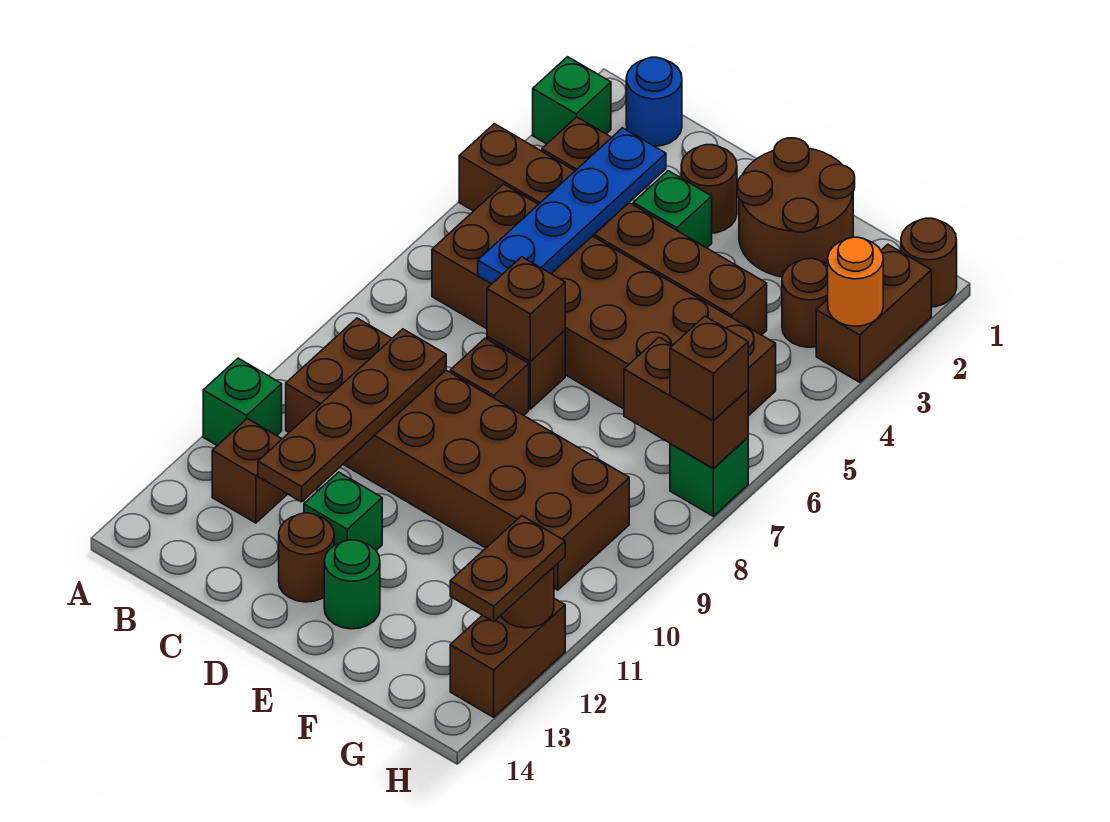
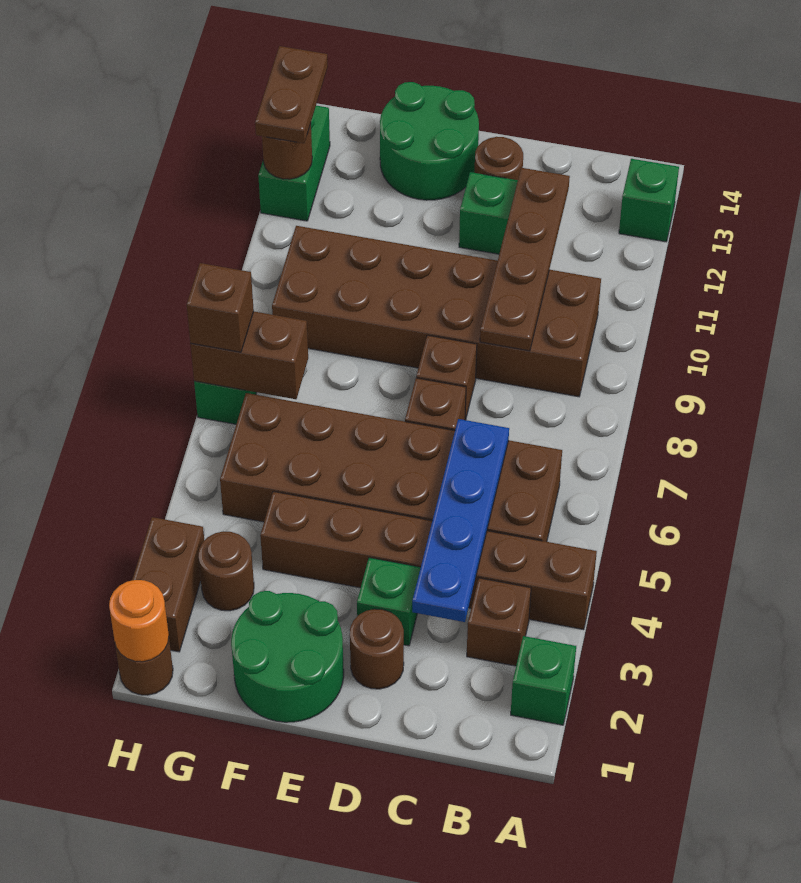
green brick A11 level 1 -> green brick A13 level 1
blue round brick B1 level 1 -> none
brown brick B12 level 1 -> none
brown brick D7 level 2 -> none
brown round brick E1:F2 level 1 -> green round brick E1:F2 level 1
green round brick E13 level 1 -> green round brick E13:F14 level 1
orange round brick H3 level 2 -> orange round brick H1 level 2
brown brick H12:H13 level 1 -> green brick H12:H13 level 1

